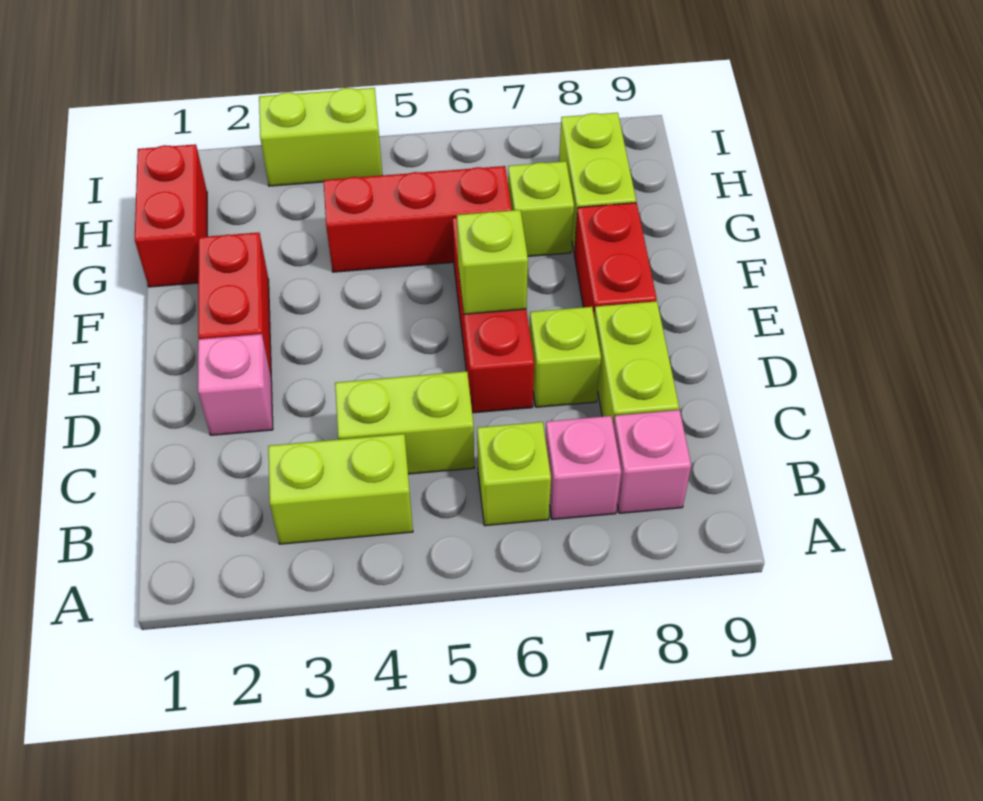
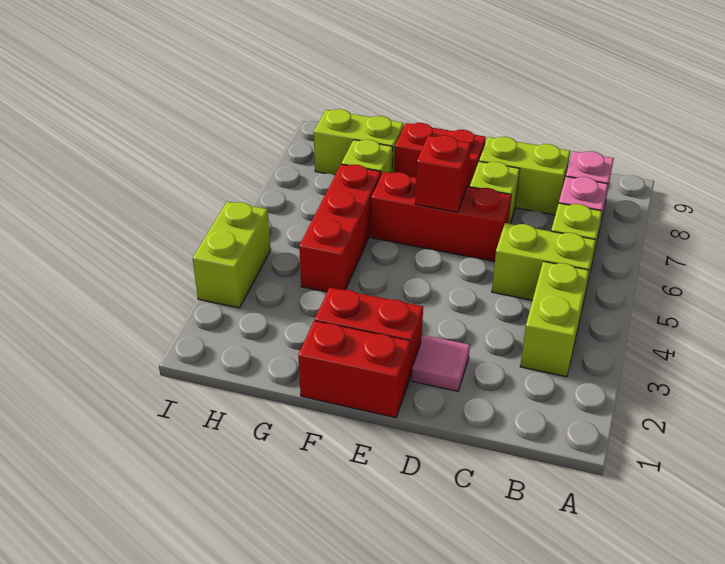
lime brick C4:C5 level 1 -> lime brick B5:C5 level 1
pink brick D2 level 1 -> pink tile D2 level 1
lime brick E6 level 2 -> red brick E6 level 2
red brick G1:H1 level 1 -> red brick E1:F1 level 1

